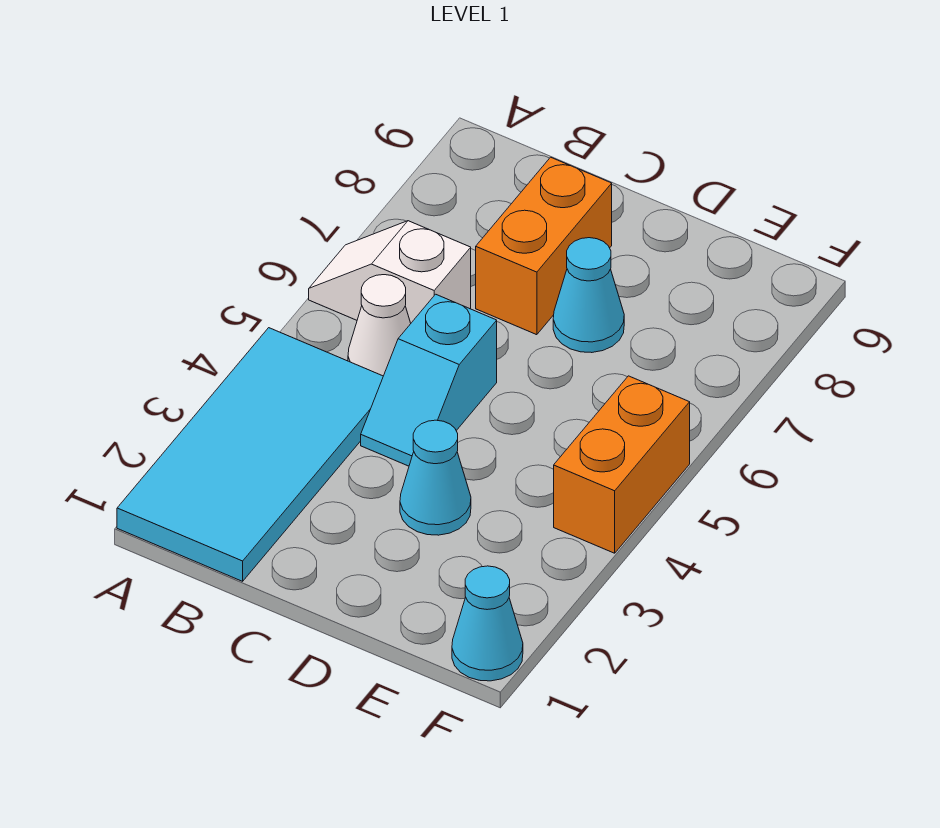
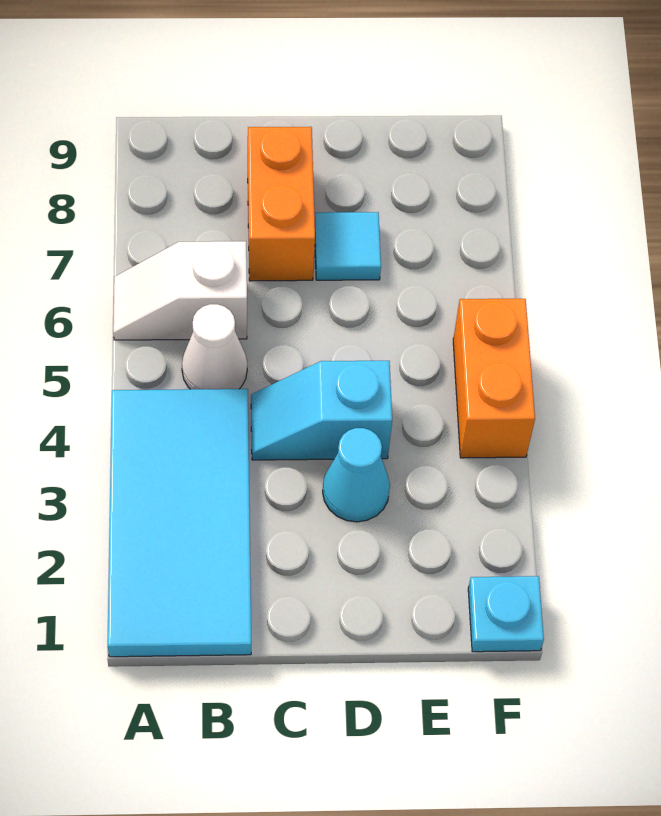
cyan slope C4:C5 level 1 top 5 -> cyan slope C4:D4 level 1 top D
cyan cone D7 level 1 -> cyan tile D7 level 1
cyan cone F1 level 1 -> cyan plate F1 level 1

